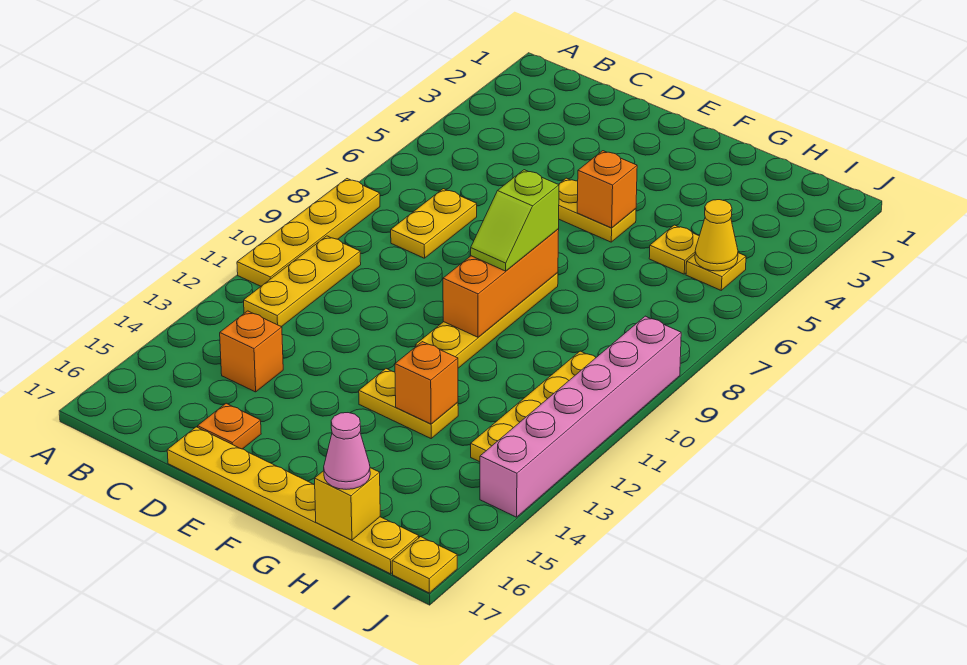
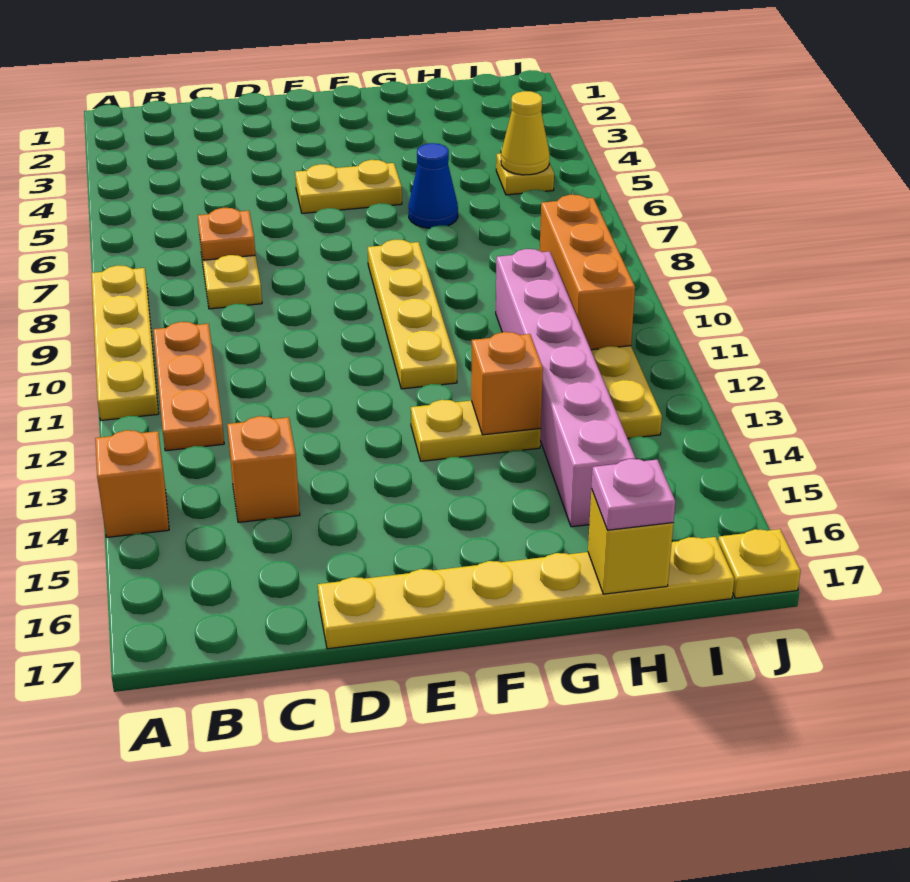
yellow plate B10:B12 level 1 -> orange plate B10:B12 level 1
orange plate D16 level 1 -> orange plate C7 level 2
orange brick F5 level 2 -> orange brick A14 level 1
orange brick F8:F10 level 2 -> orange brick I9:I11 level 2
lime slope F8:F9 level 3 top 8 -> none
none -> blue cone G6 level 1
yellow plate H5 level 1 -> none
pink cone H17 level 3 -> pink plate H17 level 3
pink brick J9:J14 level 1 -> pink brick H10:H15 level 1

